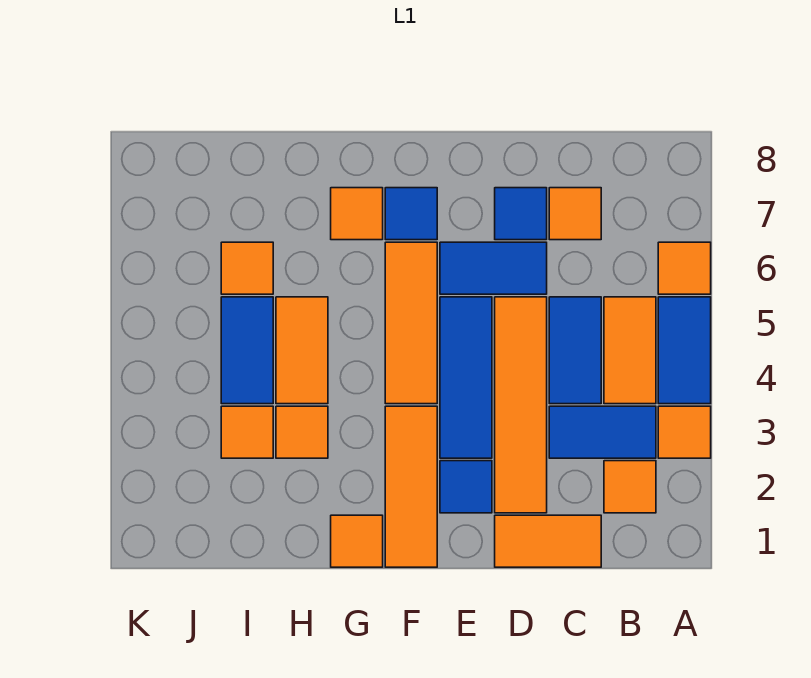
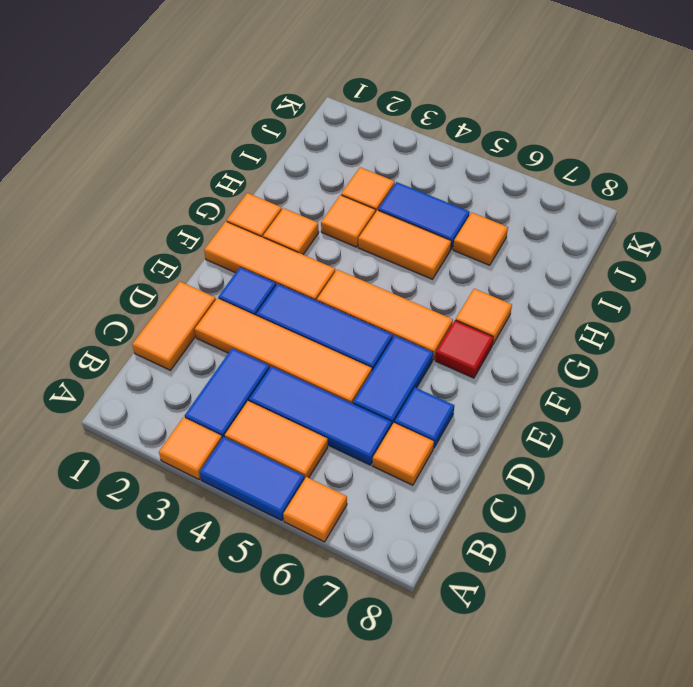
orange tile B2 level 1 -> orange tile G2 level 1
blue tile C4:C5 level 1 -> blue tile C4:C6 level 1
blue tile F7 level 1 -> red tile F7 level 1

